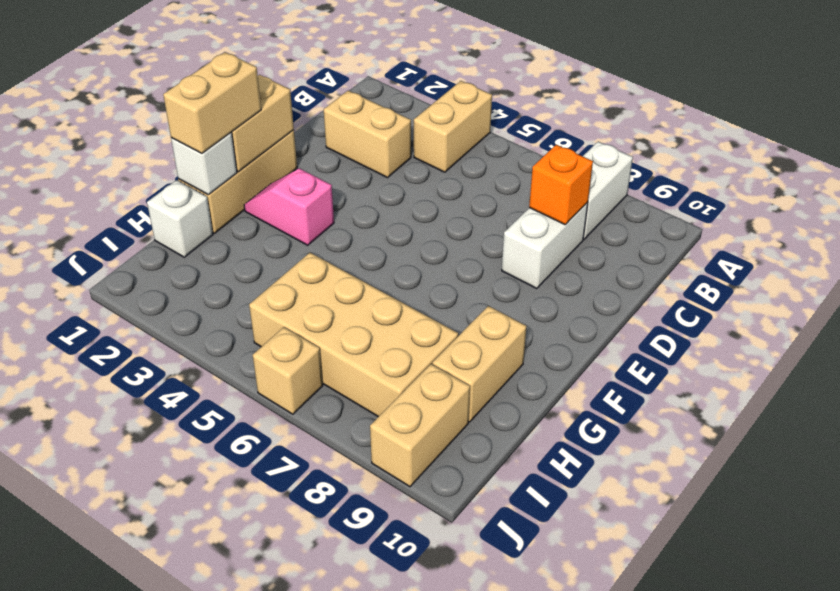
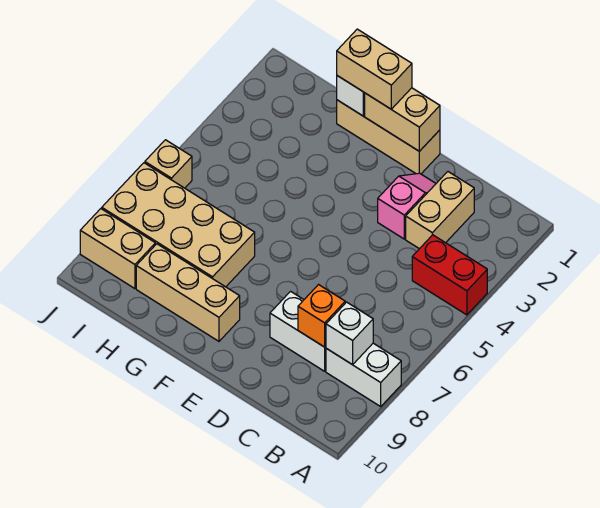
tan brick A4:B4 level 1 -> red brick A4:B4 level 1
pink slope F2:F3 level 1 top 3 -> pink slope D2:D3 level 1 top 3
tan brick G9:H9 level 1 -> tan brick F9:H9 level 1
white brick H1 level 1 -> white brick B8 level 2
tan brick H5:I8 level 1 -> tan brick G7:J8 level 1

